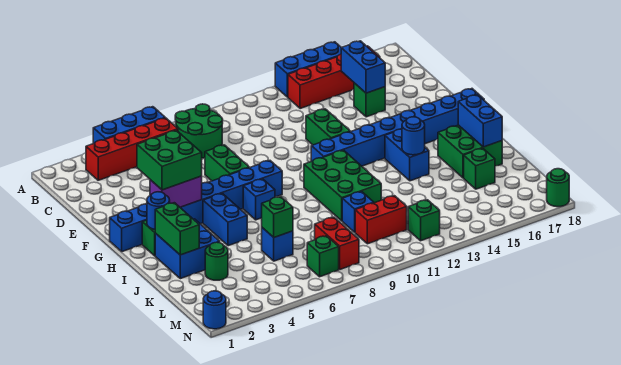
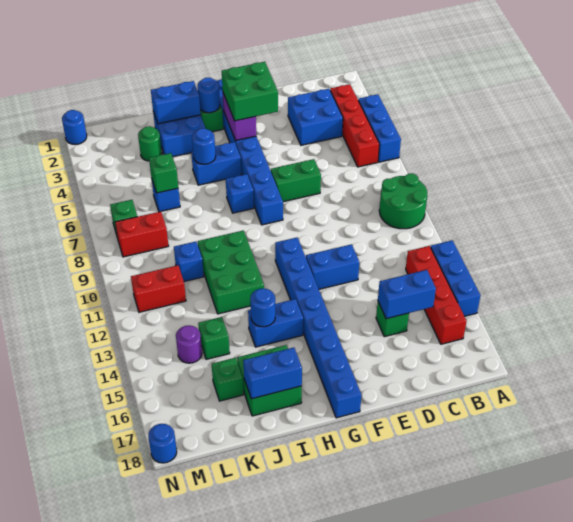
green round brick B7:C8 level 1 -> green round brick A9:B10 level 1
none -> blue brick C3:D4 level 1
green brick E12:F12 level 1 -> blue brick E12:F12 level 1
green brick H10:J11 level 1 -> green brick I10:J12 level 1
green brick I2:J2 level 2 -> blue brick I2:J2 level 2
none -> blue round brick I5 level 2
red brick L10:L11 level 1 -> red brick L11:M11 level 1
none -> purple round brick L14 level 1
green brick M12 level 1 -> green brick K14 level 1
green round brick N18 level 1 -> blue round brick N18 level 1

